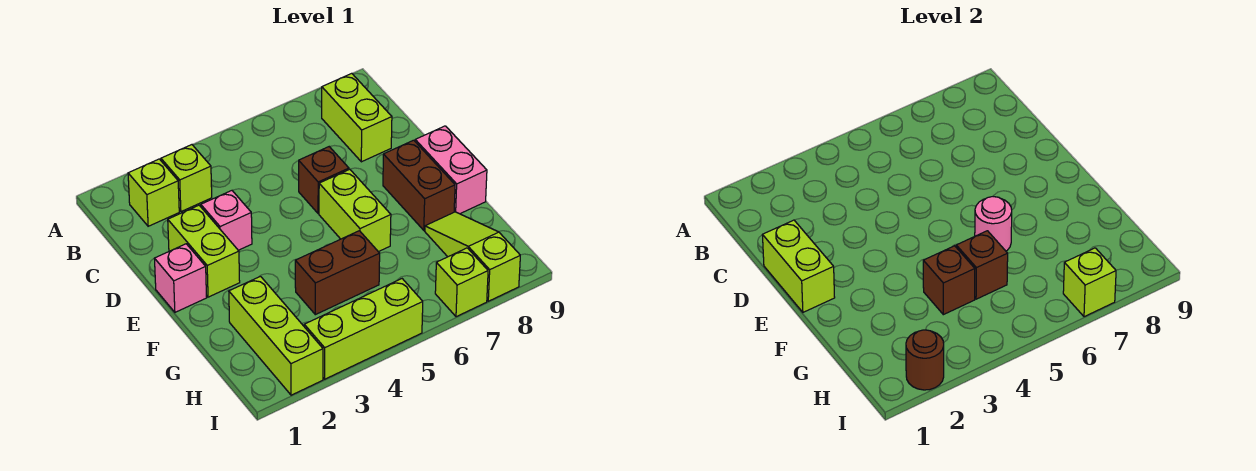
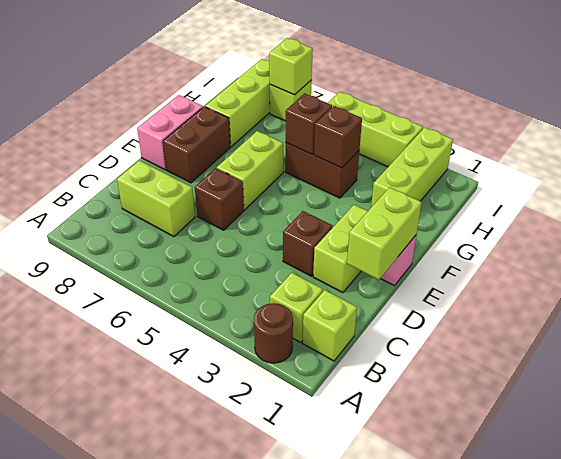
lime brick B3 level 1 -> lime brick B1 level 1
lime brick B8:C8 level 1 -> lime brick C7:C8 level 1
pink brick D3 level 1 -> brown brick D3 level 1
pink round brick F6 level 2 -> none
lime slope G8:I8 level 1 top I -> lime brick G8:I8 level 1
brown round brick I2 level 2 -> brown round brick A2 level 1

